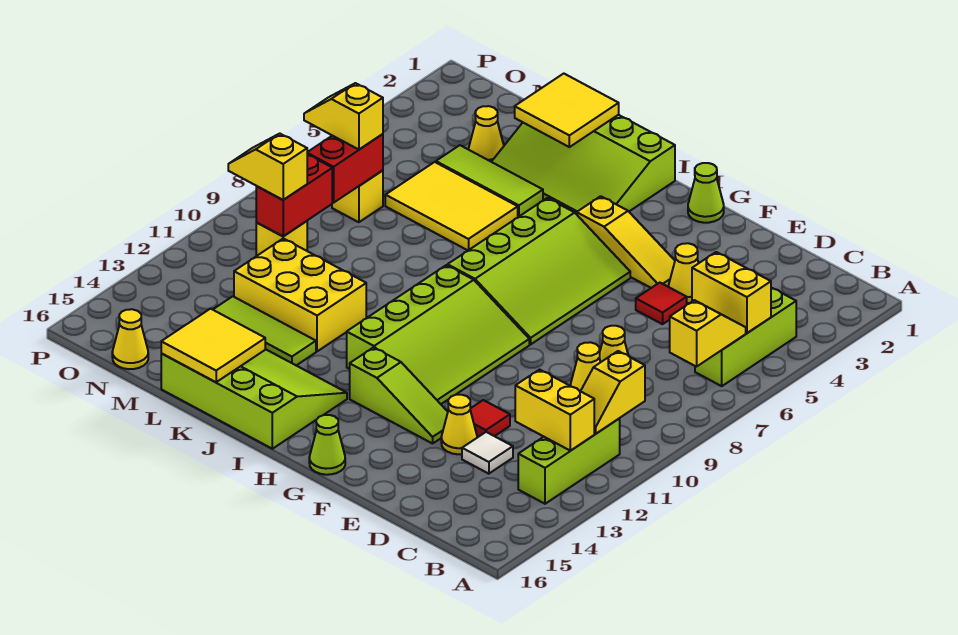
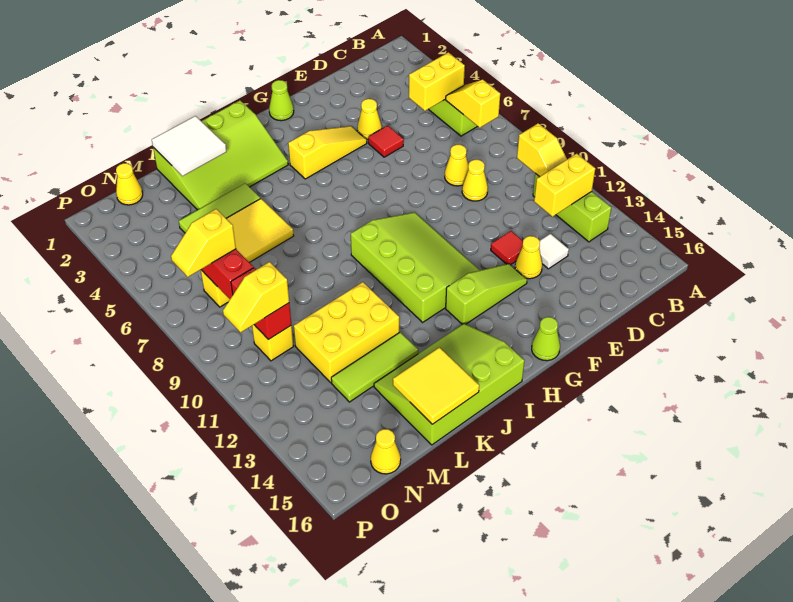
lime slope G5:I8 level 1 top I -> none
yellow tile K1:L2 level 2 -> white tile K1:L2 level 2
yellow cone M3 level 1 -> yellow cone N1 level 1

